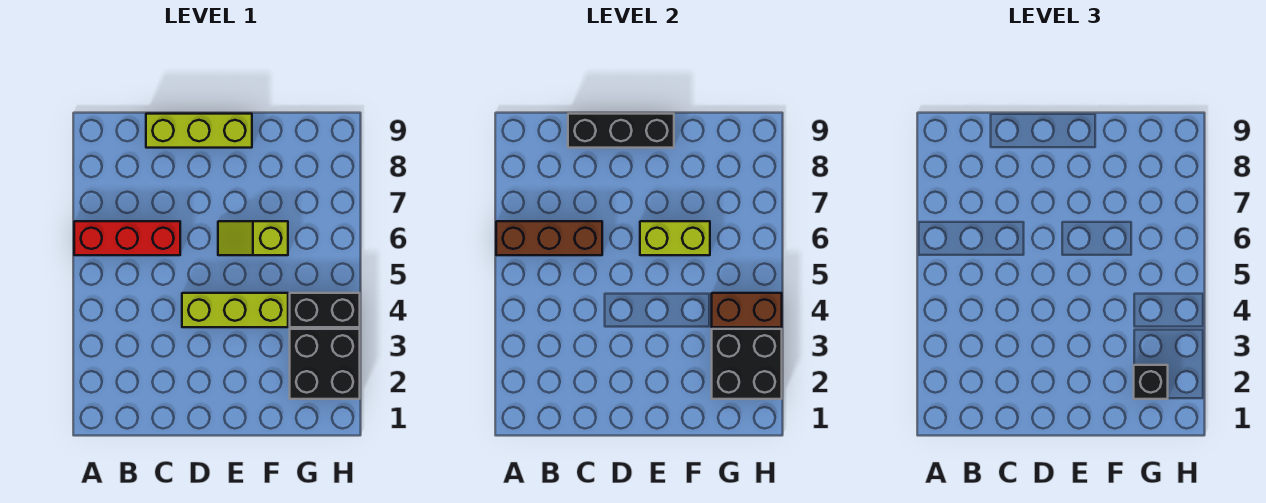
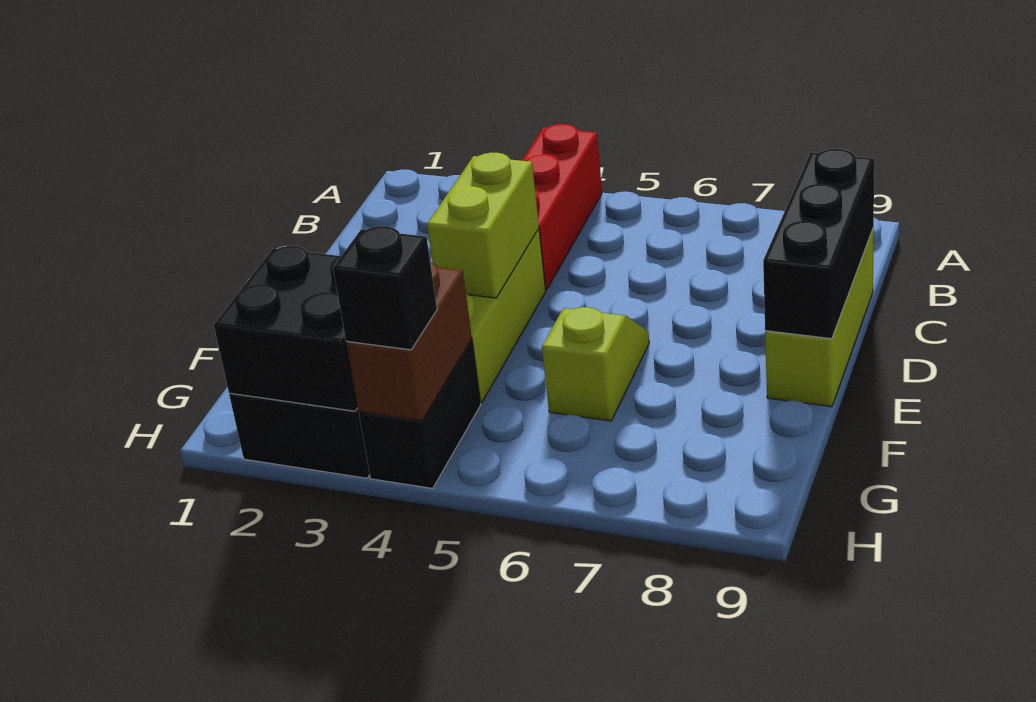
red brick A6:C6 level 1 -> red brick A4:C4 level 1
brown brick A6:C6 level 2 -> none
lime brick E6:F6 level 2 -> lime brick D4:E4 level 2
black brick G2 level 3 -> black brick H4 level 3

